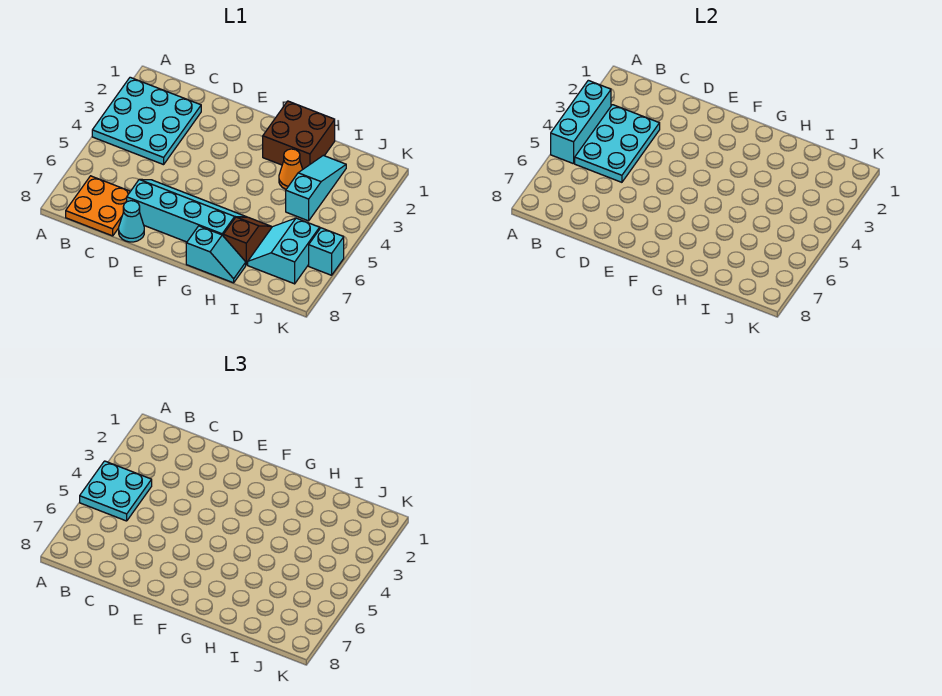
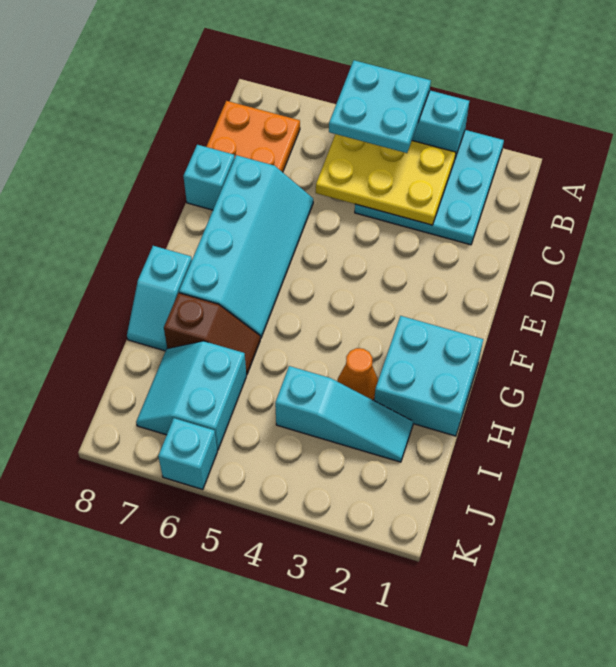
cyan plate B3:C5 level 2 -> yellow plate B3:C5 level 2
cyan cone D8 level 1 -> cyan brick D8 level 1
brown brick G1:H2 level 1 -> cyan brick G1:H2 level 1
cyan slope I6:J7 level 1 top J -> cyan slope I6:J7 level 1 top 6

